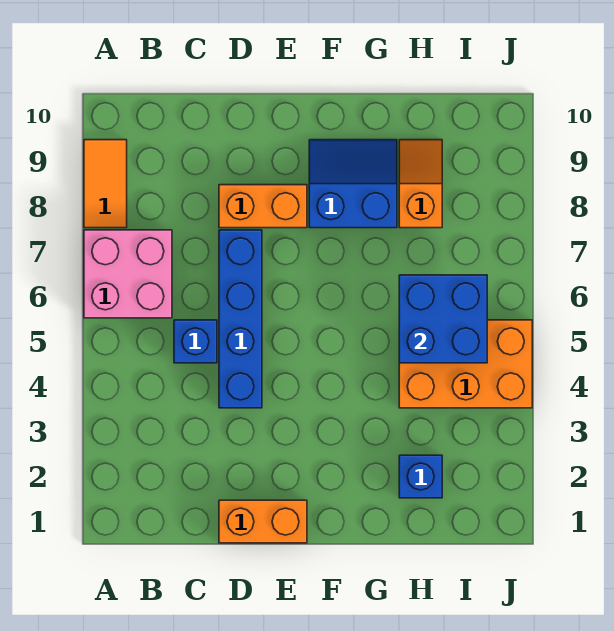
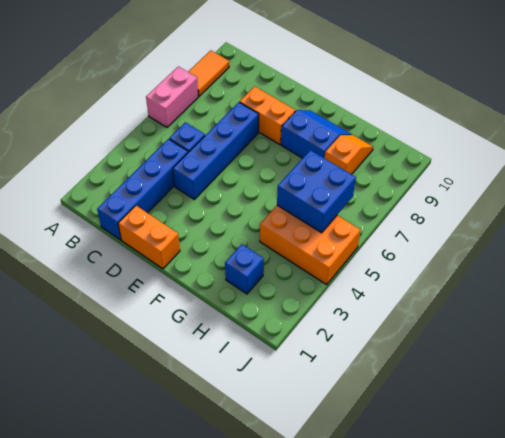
pink brick A6:B7 level 1 -> pink brick A6:A7 level 1
none -> blue brick C1:C4 level 1

